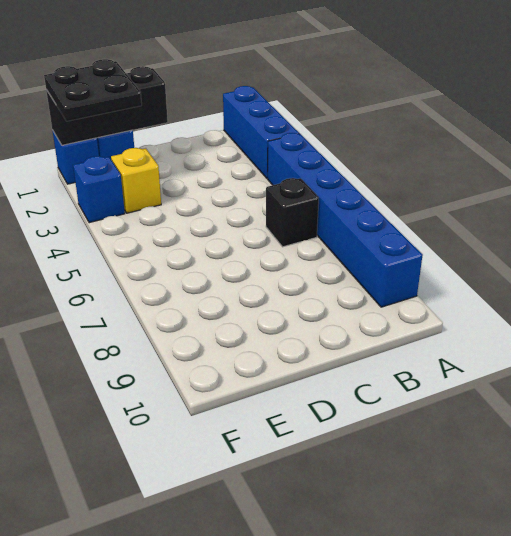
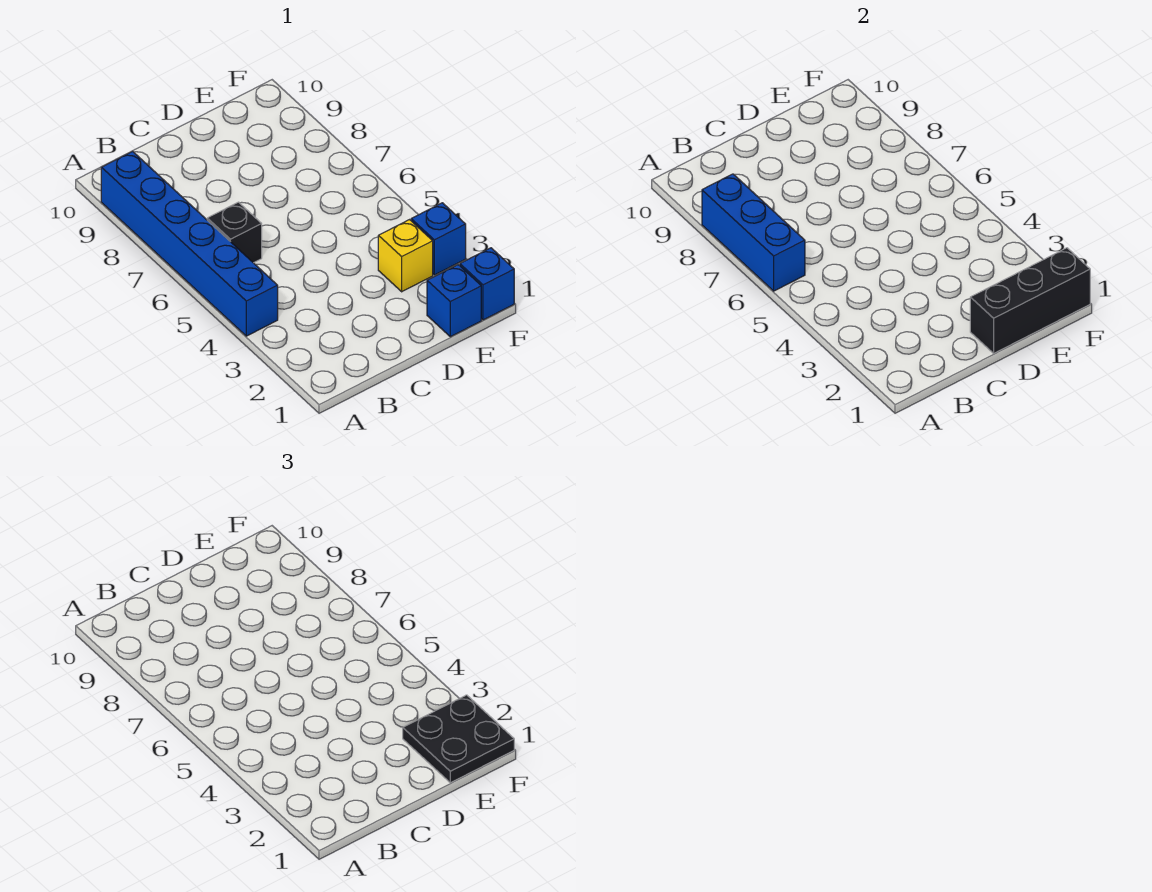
blue brick A1:A3 level 1 -> blue brick A6:A8 level 2

